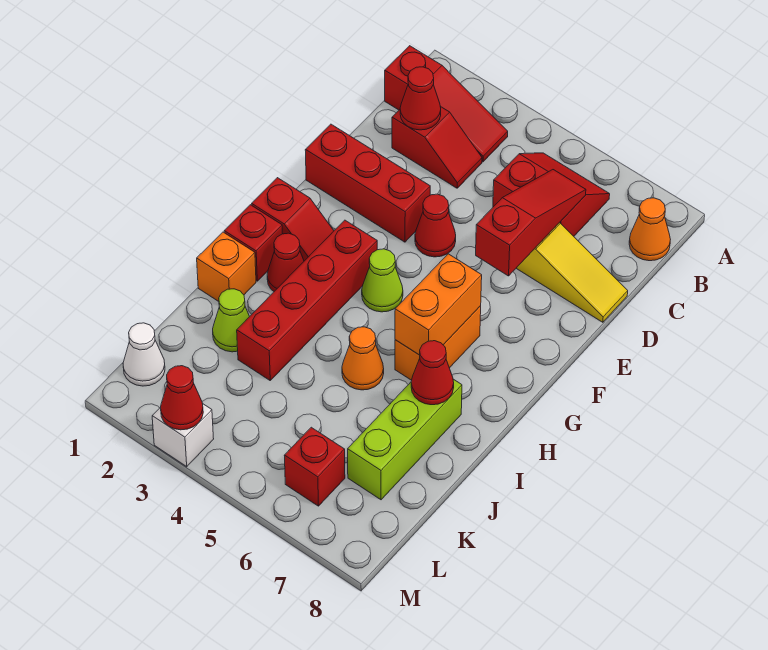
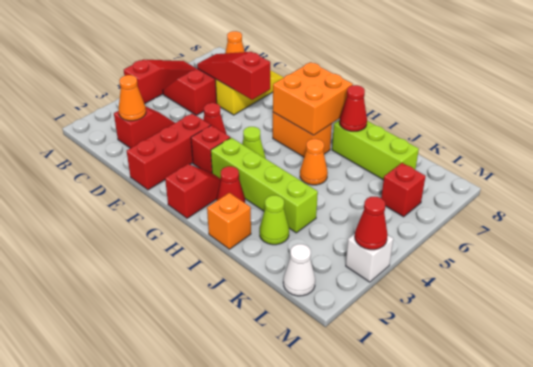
red slope B1:B3 level 1 top 1 -> red slope A4:A6 level 1 top 4
red cone C2 level 2 -> orange cone C2 level 2
red brick G3:J3 level 1 -> lime brick G3:J3 level 1
orange brick G6:H6 level 2 -> orange brick G6:H7 level 2
red brick H1 level 1 -> red brick F3 level 1

